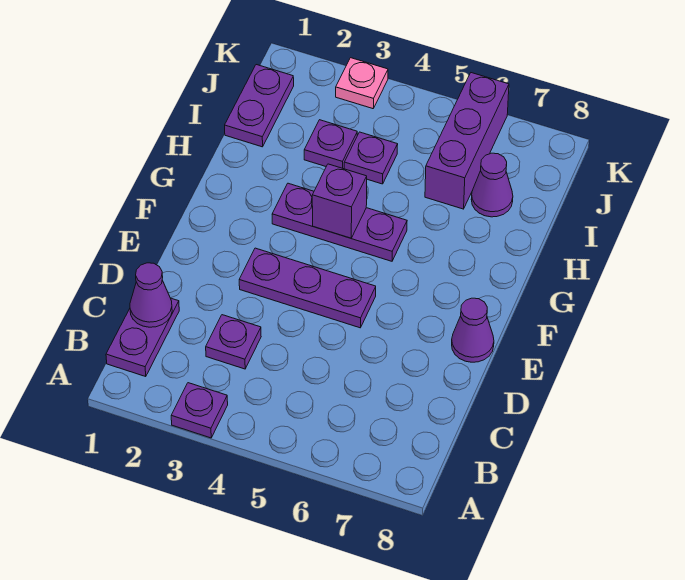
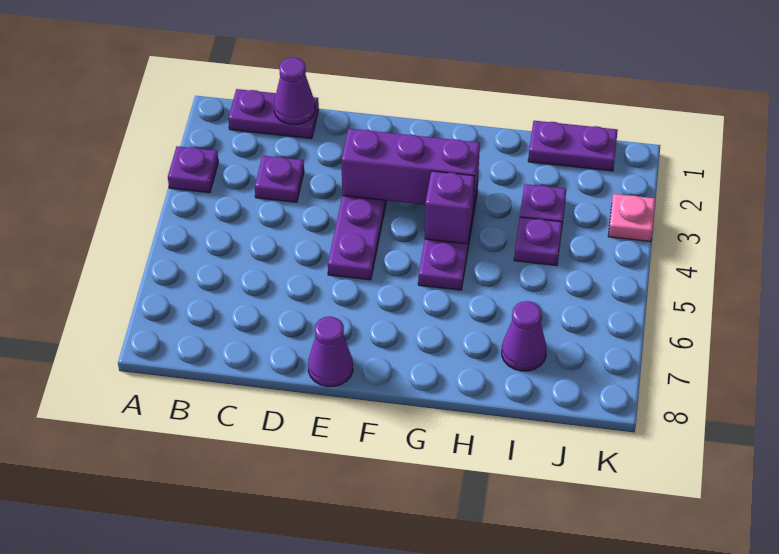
purple brick I6:K6 level 1 -> purple brick E3:G3 level 2

